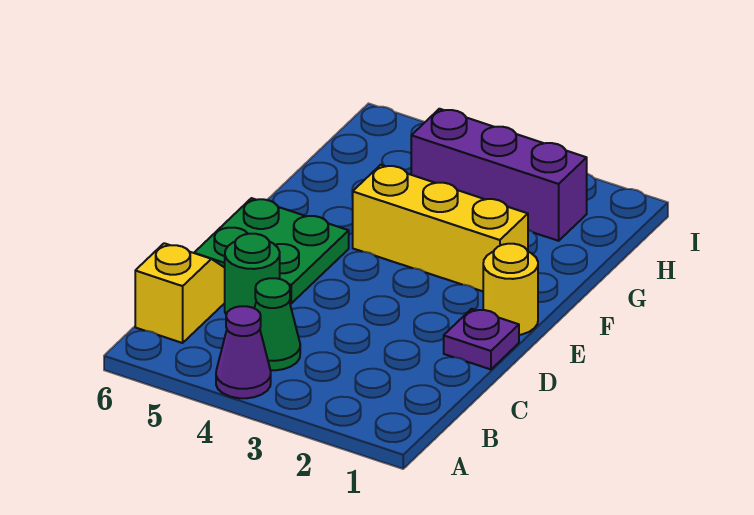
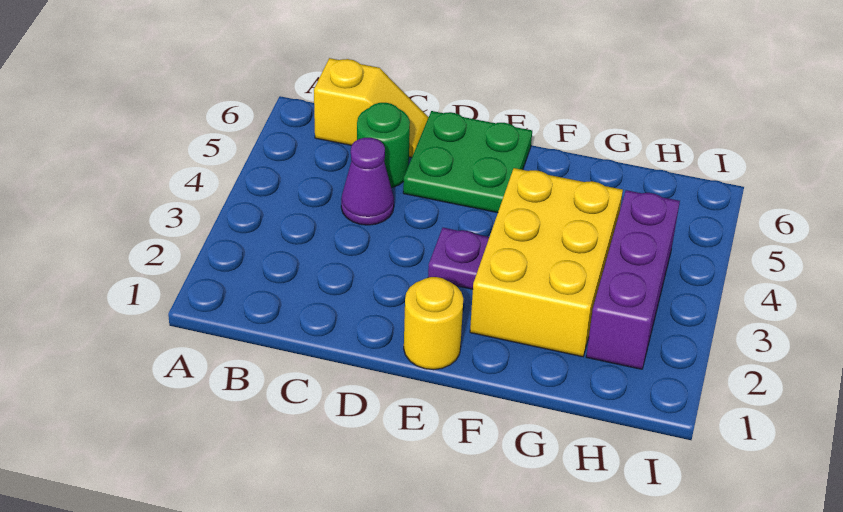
purple cone A4 level 1 -> purple cone C4 level 1
green cone B4 level 1 -> none
purple plate D1 level 1 -> purple plate E3 level 1
yellow brick F2:F4 level 1 -> yellow brick F2:G4 level 1

